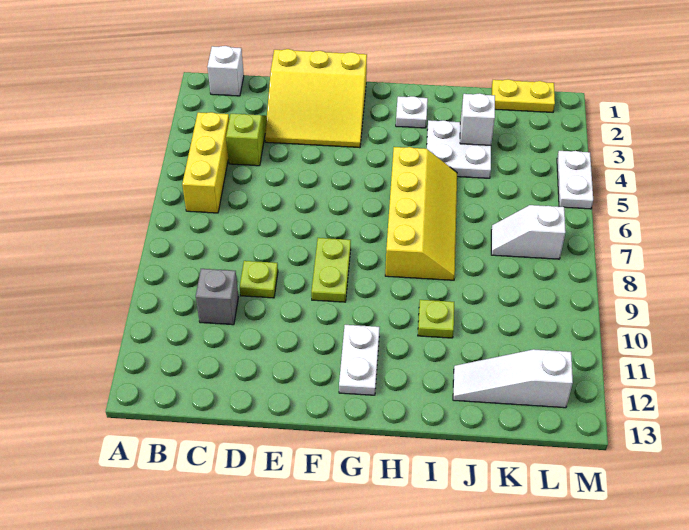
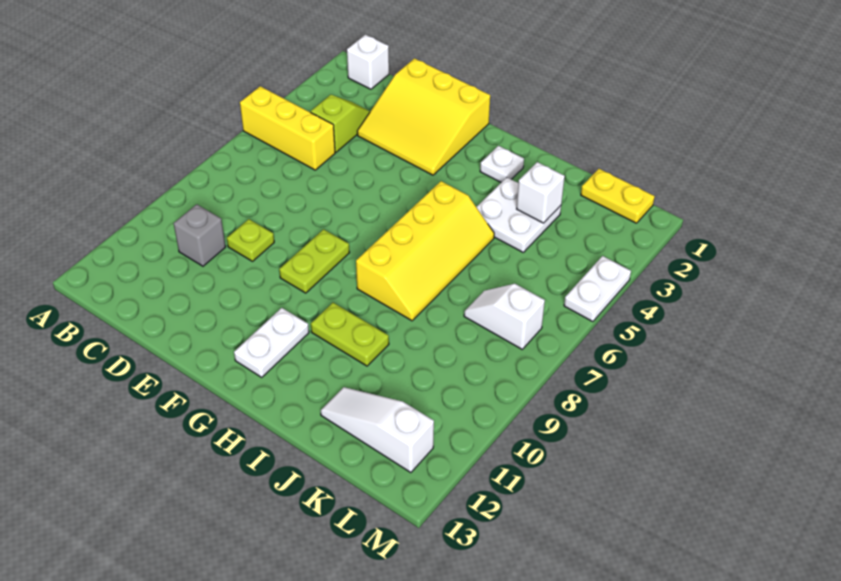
yellow brick B4:B6 level 1 -> yellow brick A5:C5 level 1
lime plate I10 level 1 -> lime plate H10:I10 level 1

